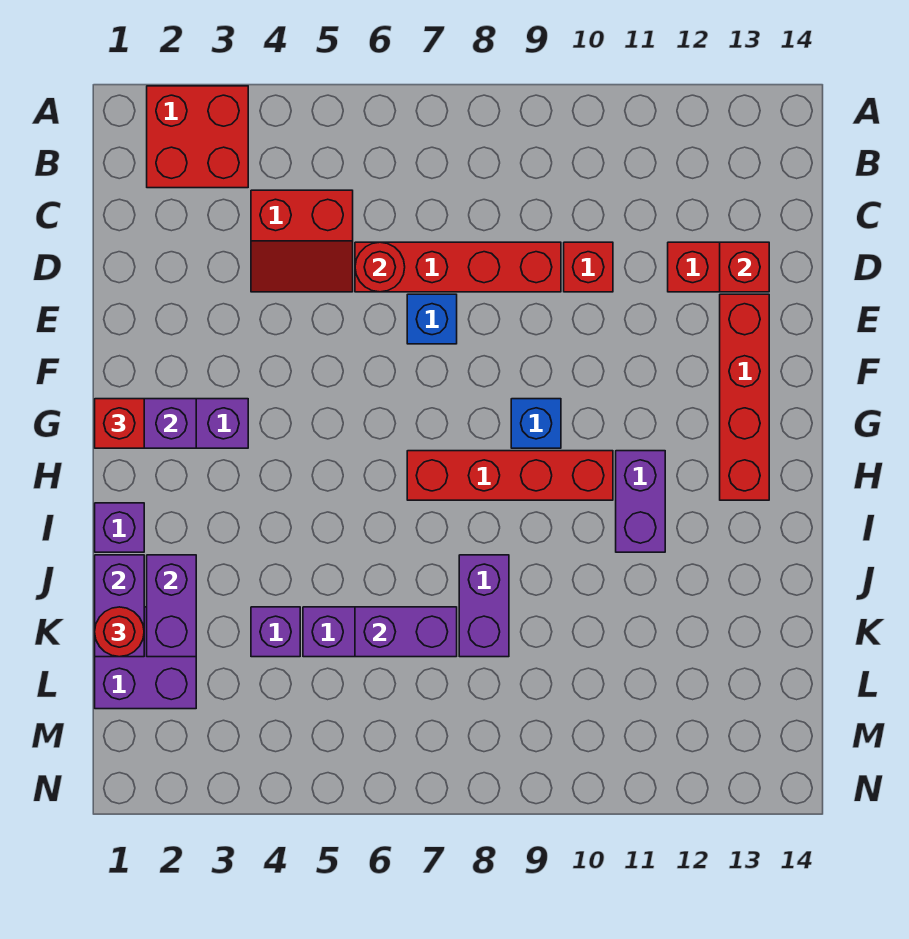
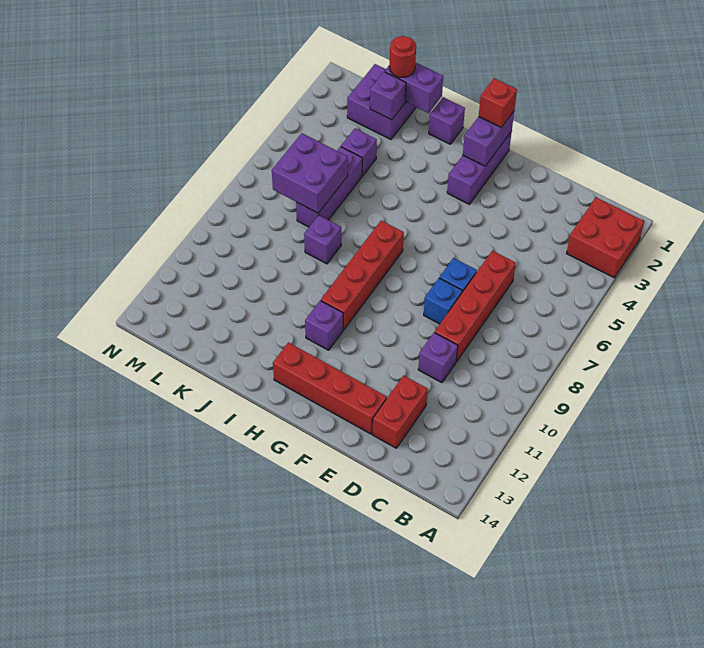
red slope C4:D5 level 1 top C -> none
red round brick D6 level 2 -> none
red brick D10 level 1 -> purple brick D10 level 1
red brick D13 level 2 -> none
blue brick G9 level 1 -> blue brick E8 level 1
purple brick H11:I11 level 1 -> purple brick H11 level 1
purple brick J2:K2 level 2 -> purple brick K2 level 2
purple brick J8:K8 level 1 -> purple brick J8 level 1
purple brick K6:K7 level 2 -> purple brick K6:L7 level 2

